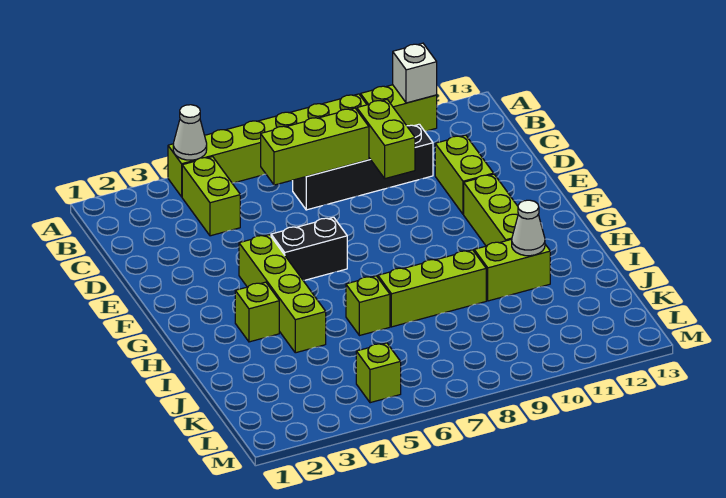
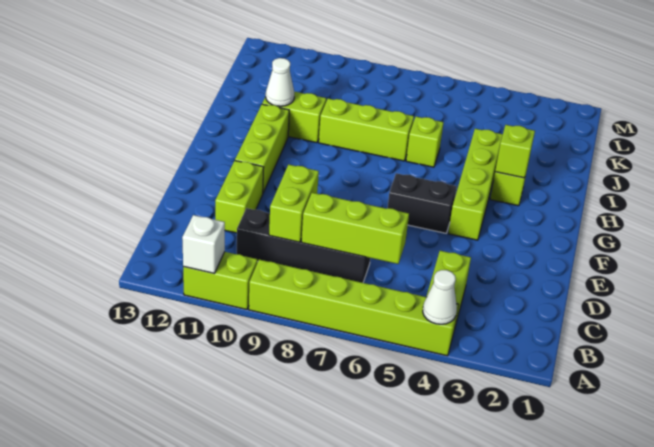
lime brick L5 level 1 -> lime brick H3 level 2

